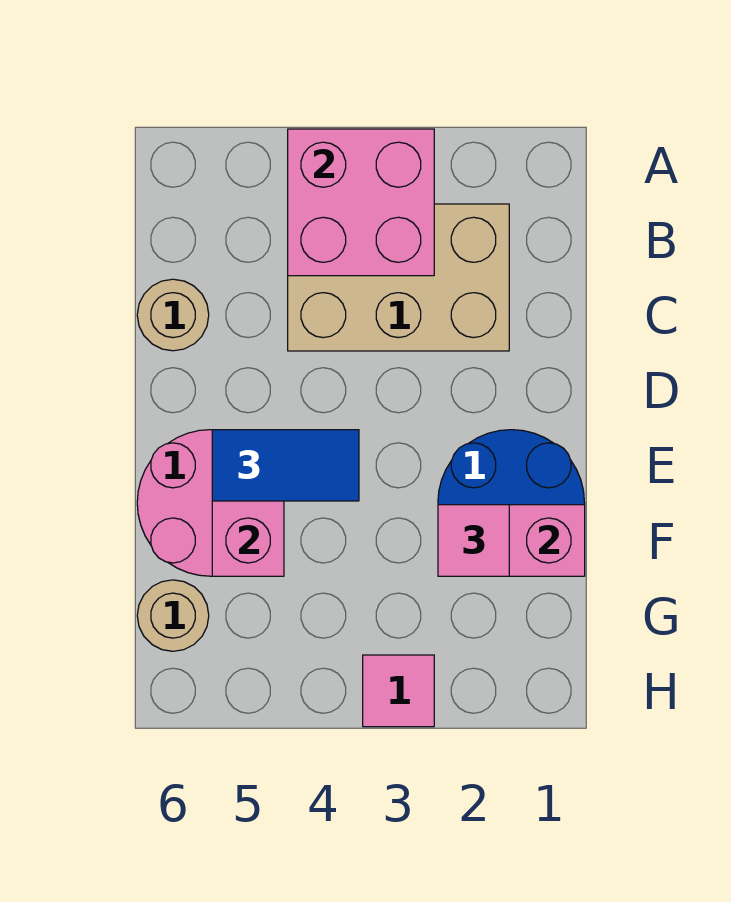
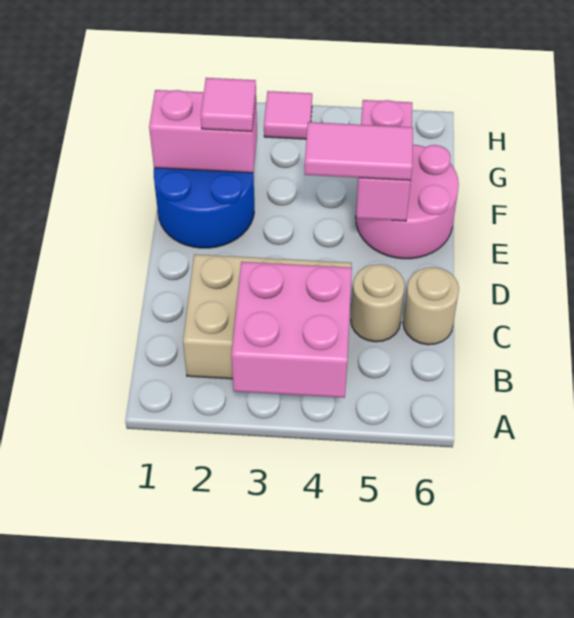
blue tile E4:E5 level 3 -> pink tile E4:E5 level 3
tan round brick G6 level 1 -> tan round brick C5 level 1

